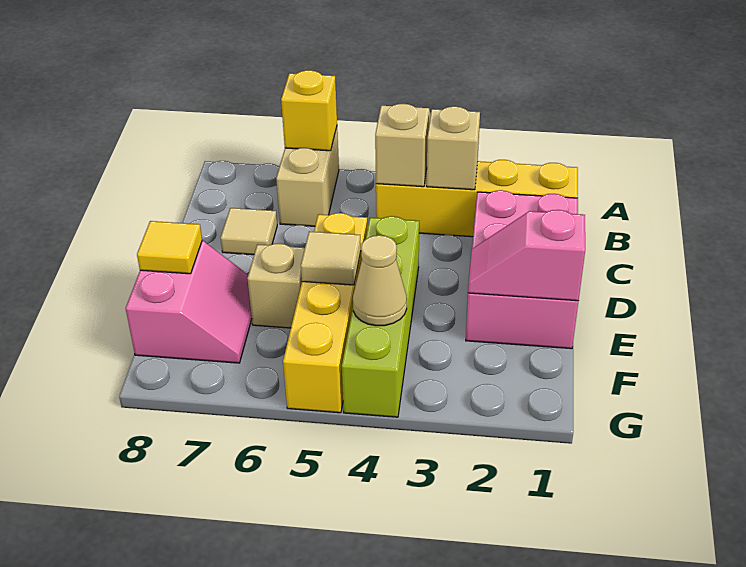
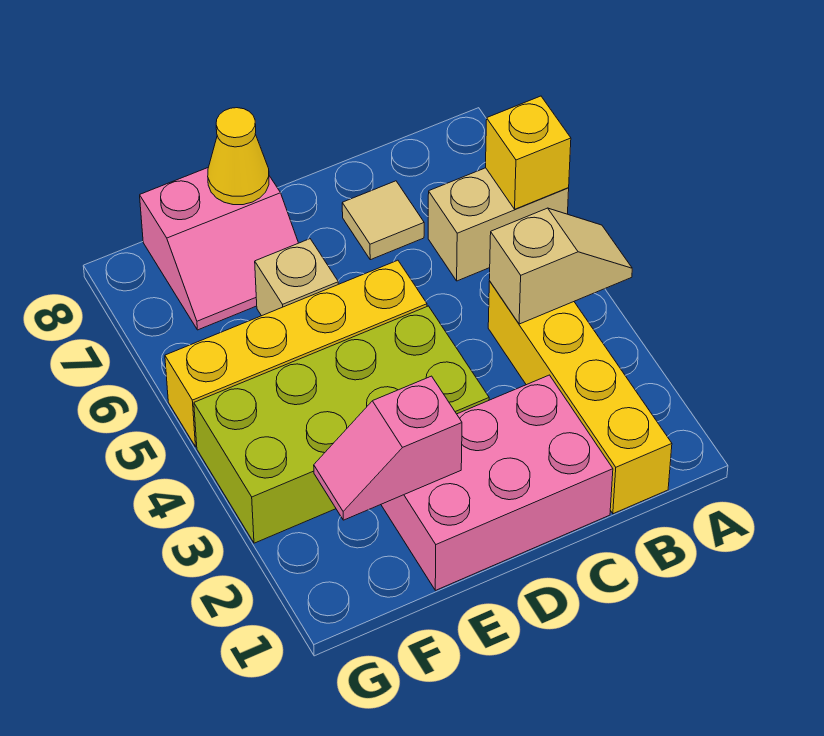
tan brick B3 level 2 -> none
lime brick D4:G4 level 1 -> lime brick D3:G4 level 1
pink slope E1:E2 level 2 top 1 -> pink slope E2:F2 level 2 top E
tan tile E5 level 2 -> none
yellow tile E8 level 2 -> yellow cone E8 level 2
tan cone F4 level 2 -> none

